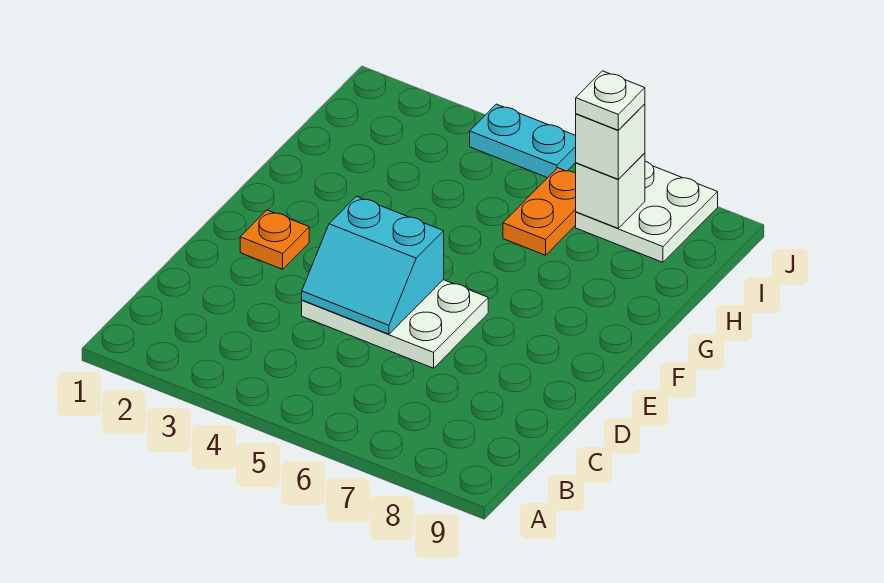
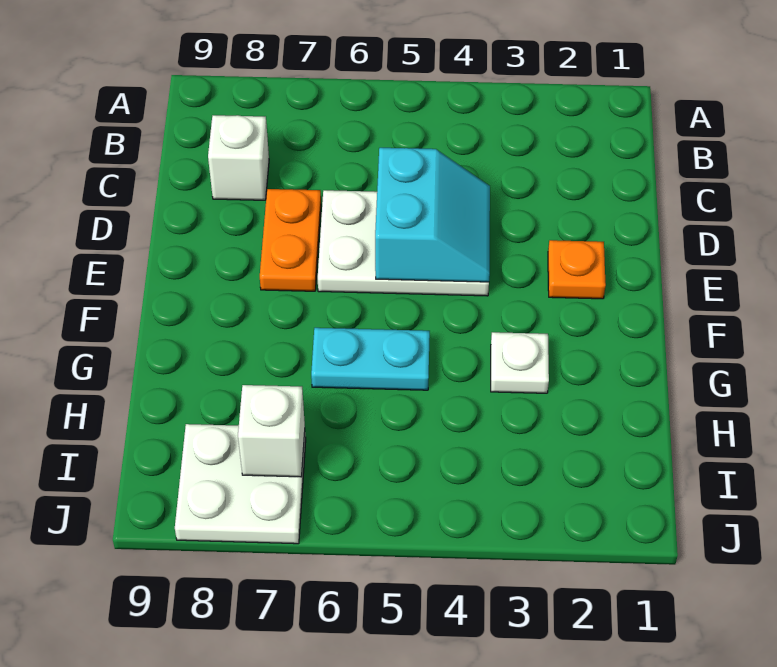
cyan slope D4:E5 level 2 top E -> cyan slope D4:E5 level 2 top 5
orange plate H6:I6 level 1 -> orange plate D7:E7 level 1
white brick I7 level 3 -> white brick C8 level 1
white plate I7 level 4 -> white plate G3 level 1
cyan plate J4:J5 level 1 -> cyan plate G5:G6 level 1

